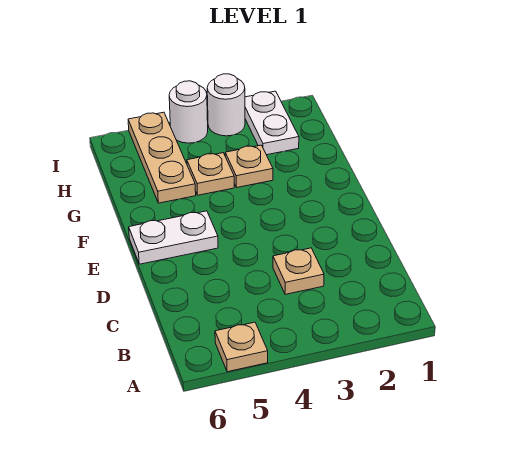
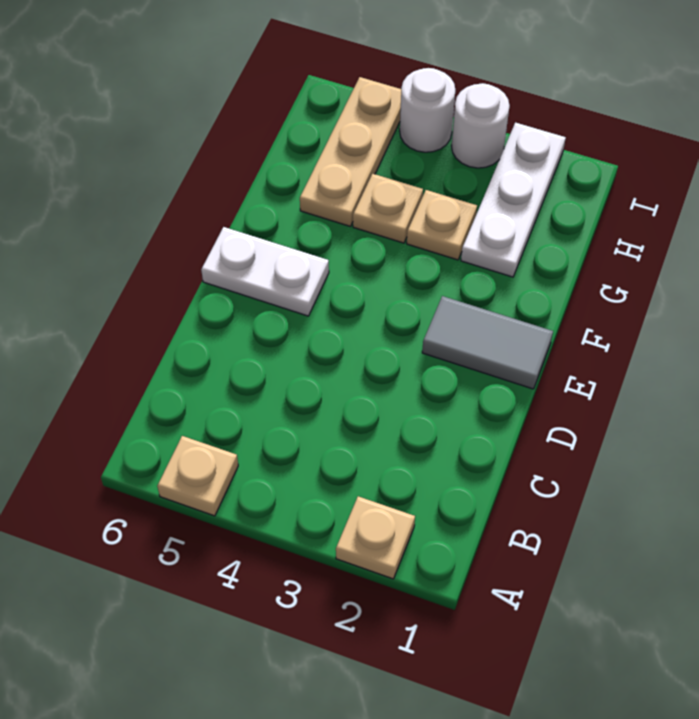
tan plate C3 level 1 -> tan plate A2 level 1
none -> grey tile E1:E2 level 1
white plate H2:I2 level 1 -> white plate G2:I2 level 1

